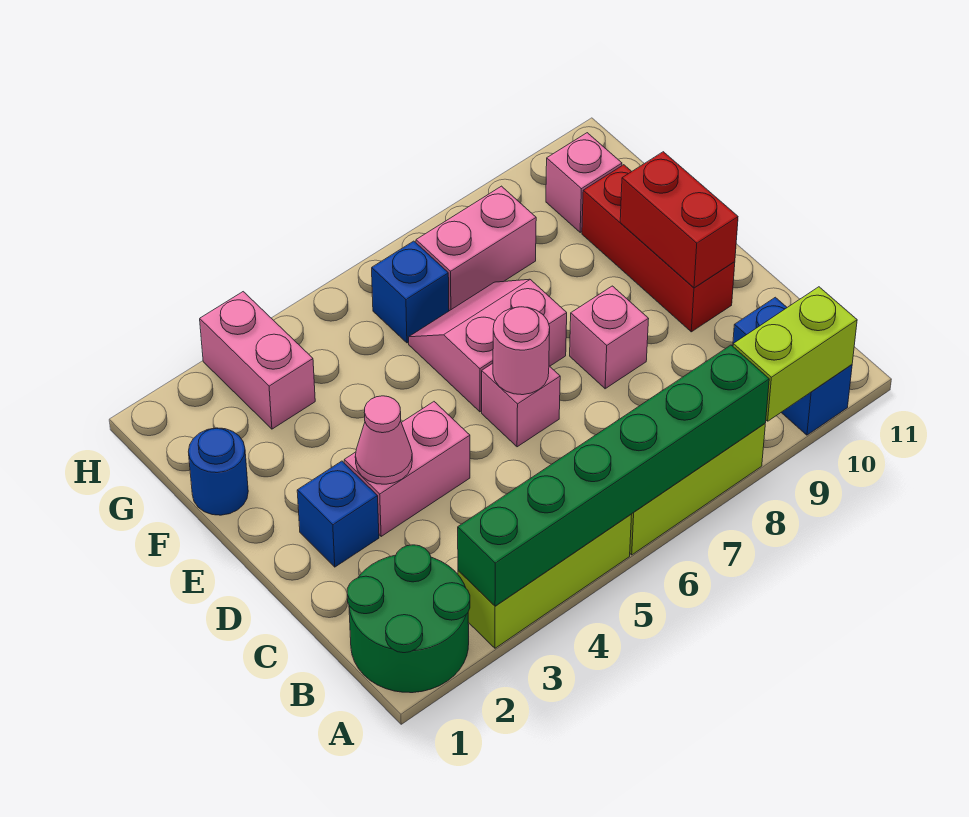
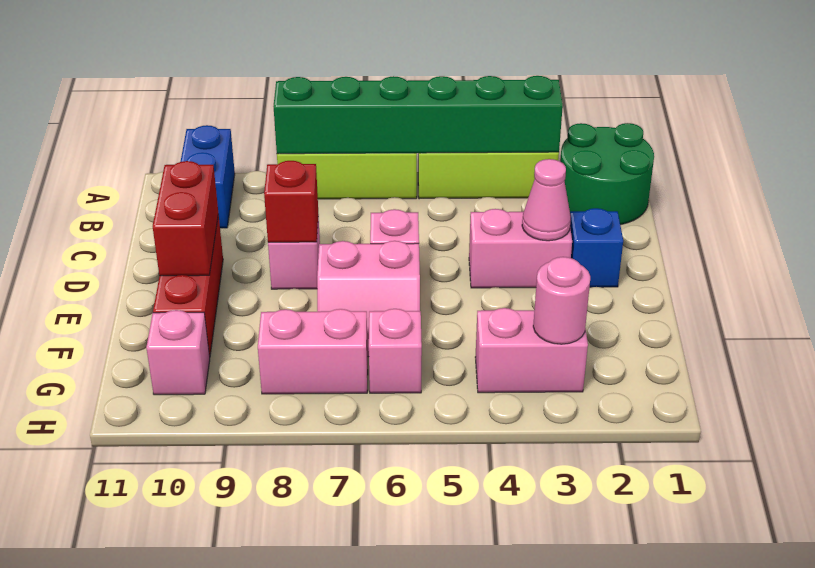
lime brick A9:A10 level 2 -> none
pink round brick D6 level 2 -> pink round brick G3 level 2
none -> red brick D8 level 2
blue round brick F1 level 1 -> none
pink brick G3:H3 level 1 -> pink brick G3:G4 level 1
blue brick G6 level 1 -> pink brick G6 level 1

